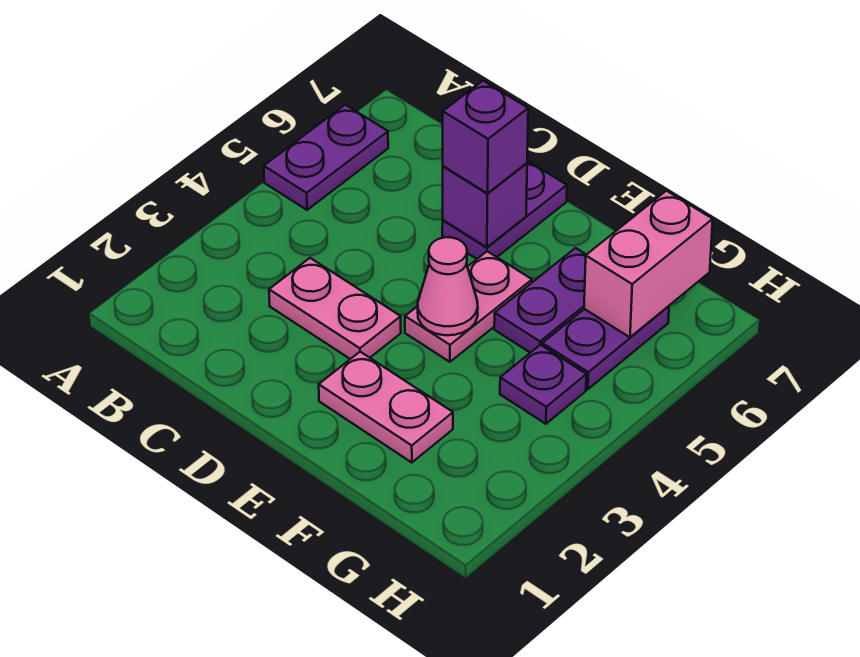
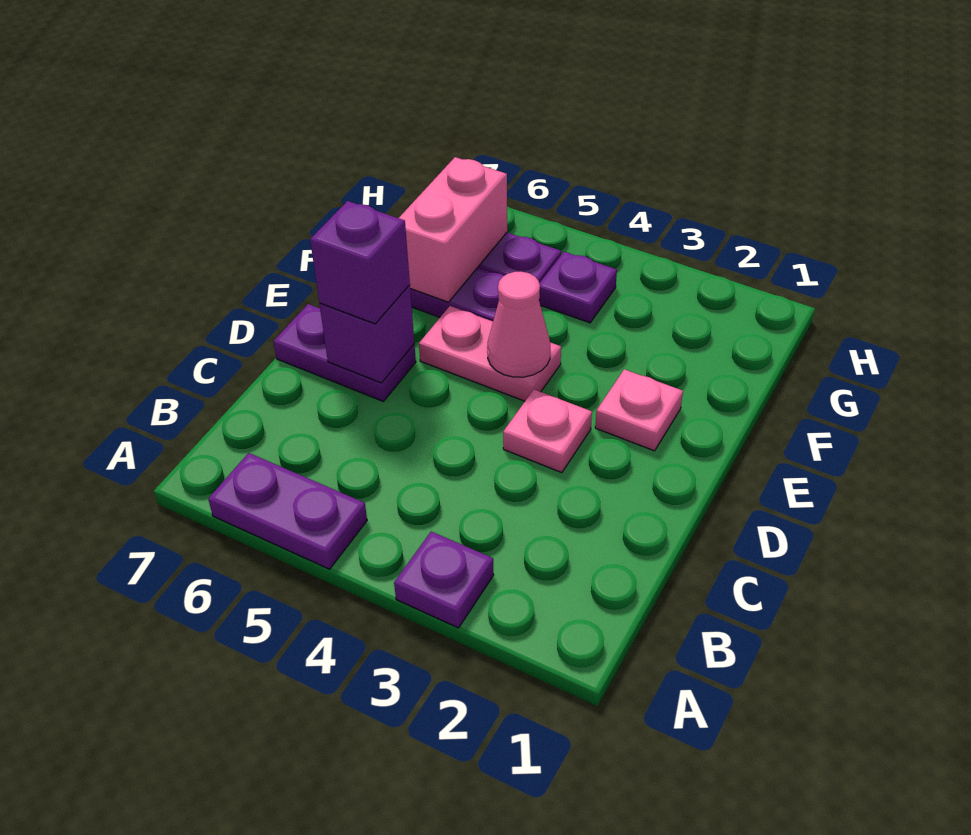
none -> purple plate A3 level 1
pink plate C3:D3 level 1 -> pink plate D3 level 1
pink plate E2:F2 level 1 -> pink plate E2 level 1
pink brick G6:G7 level 2 -> pink brick F6:G6 level 2

